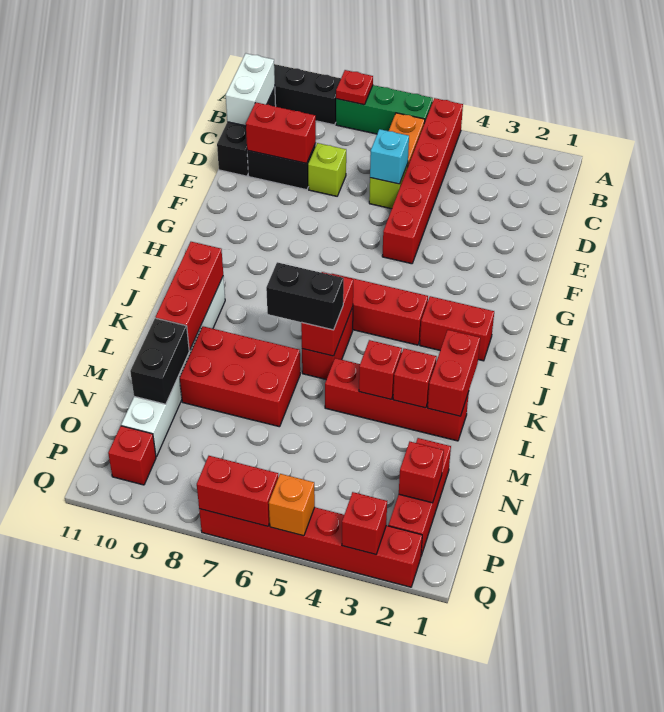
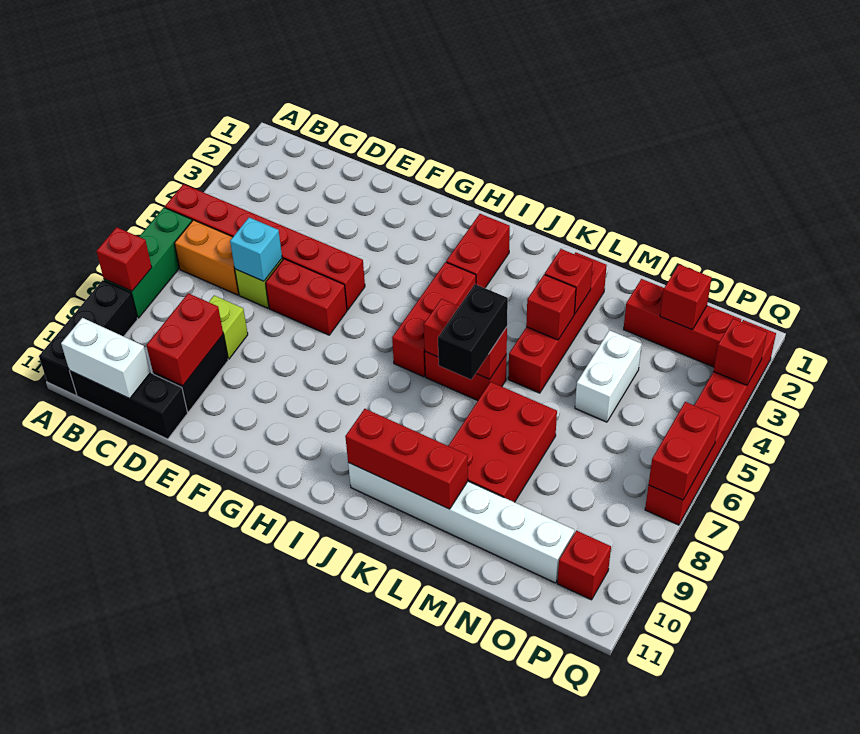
red plate A8 level 2 -> red brick A8 level 2
red brick K2:L2 level 2 -> red brick E6:F6 level 1
black brick M10:N10 level 2 -> none
none -> white brick N4:N5 level 1
orange brick Q5 level 2 -> none

